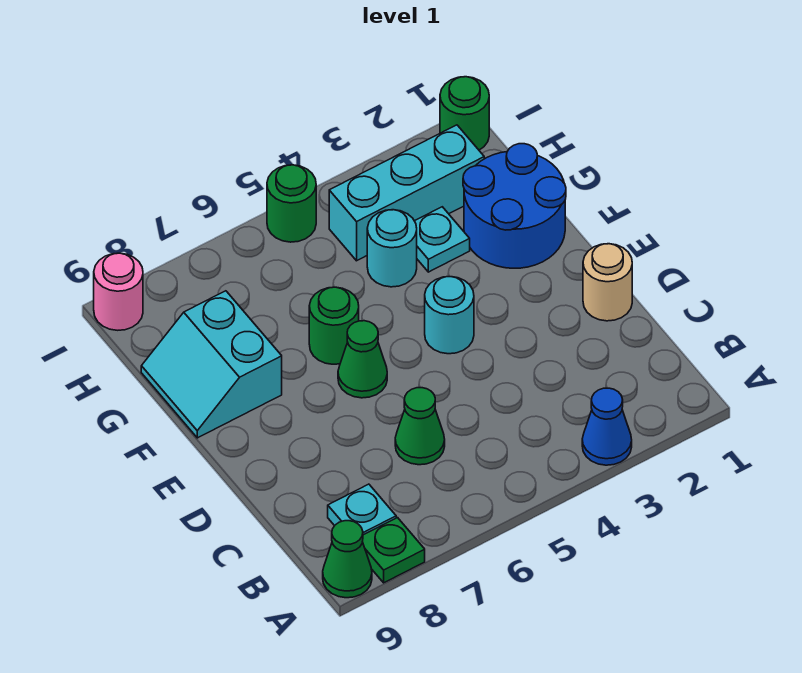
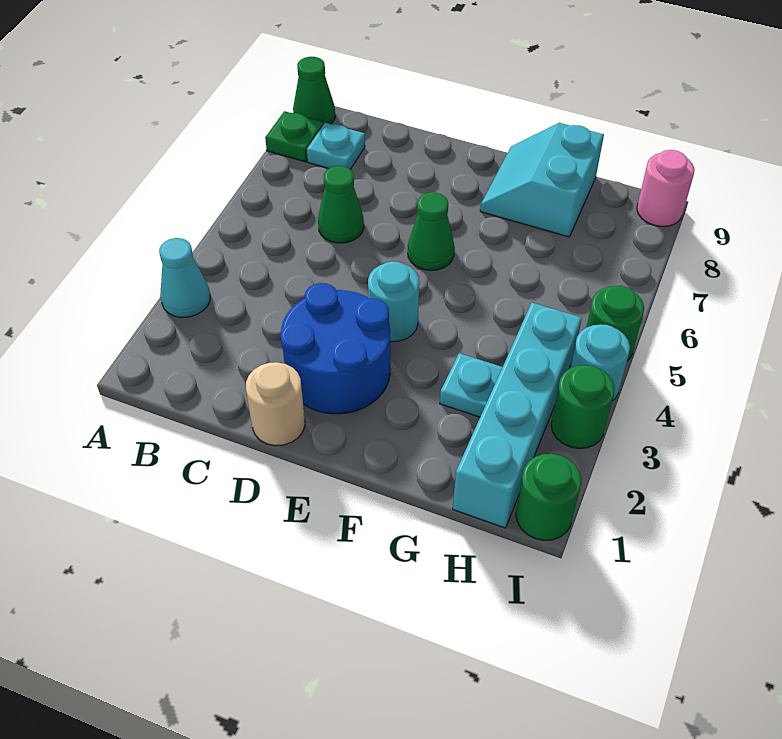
blue cone A3 level 1 -> cyan cone A3 level 1
blue round brick F1:G2 level 1 -> blue round brick D2:E3 level 1
green round brick F6 level 1 -> green round brick I3 level 1
cyan slope F8:G9 level 1 top 8 -> cyan slope F8:G9 level 1 top G
cyan round brick G4 level 1 -> cyan round brick I4 level 1
cyan brick H2:H4 level 1 -> cyan brick H1:H4 level 1

